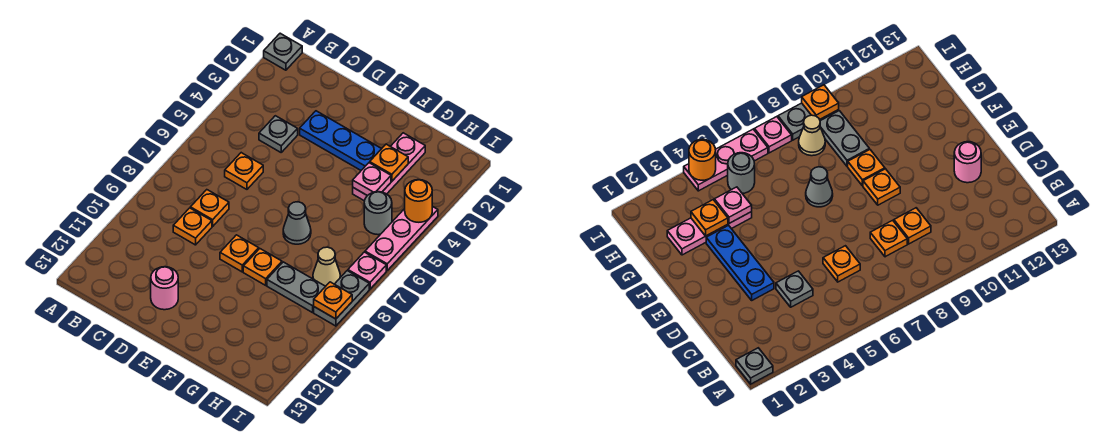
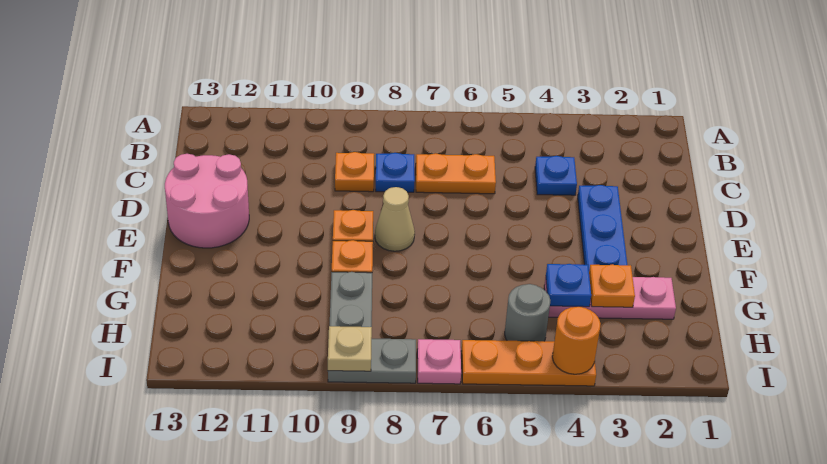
grey plate A1 level 1 -> none
grey plate C4 level 1 -> blue plate C4 level 1
orange plate C6 level 1 -> orange plate C6:C7 level 1
orange plate C8 level 1 -> blue plate C8 level 1
pink round brick D12 level 1 -> pink round brick D12:E13 level 1
grey cone F7 level 1 -> none
pink plate G4 level 2 -> blue plate G4 level 2
tan cone H8 level 1 -> tan cone E8 level 1
pink plate I4:I6 level 1 -> orange plate I4:I6 level 1
orange plate I9 level 2 -> tan plate I9 level 2

